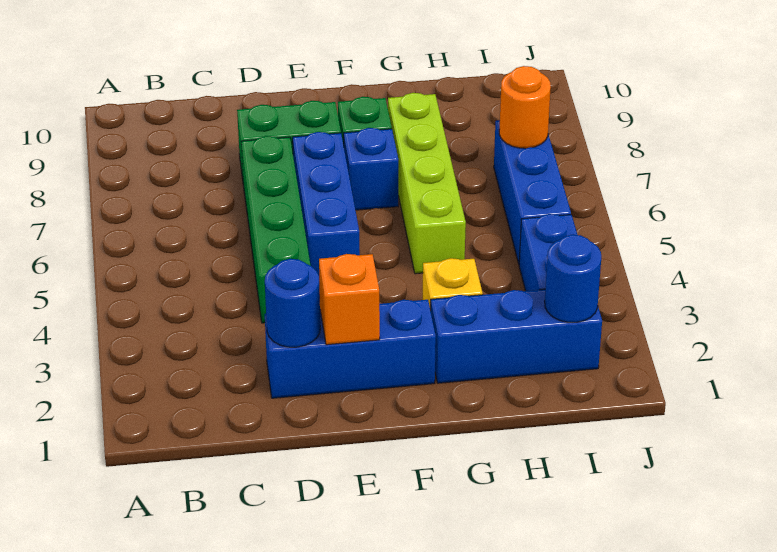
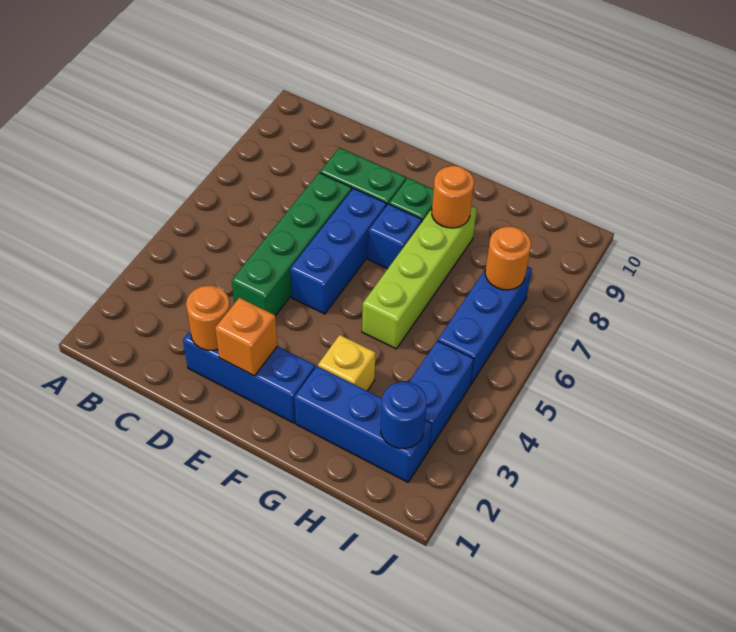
blue round brick D2 level 2 -> orange round brick D2 level 2
none -> orange round brick G8 level 2

